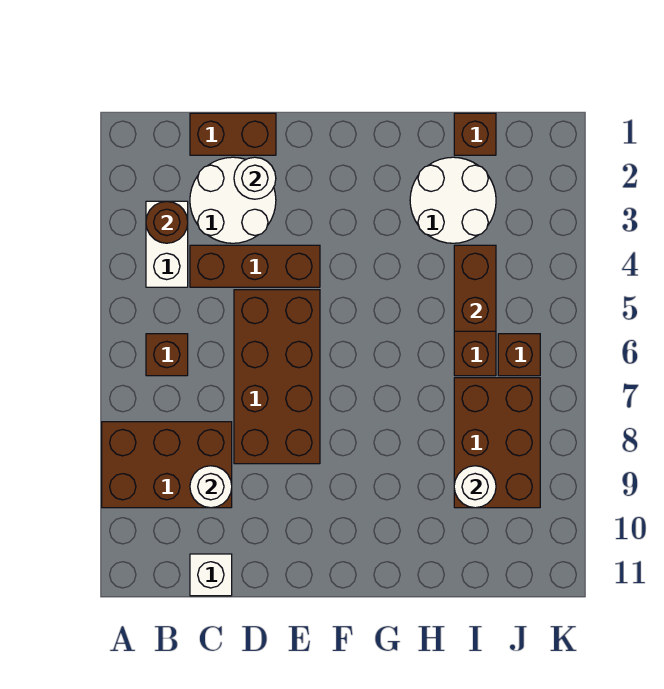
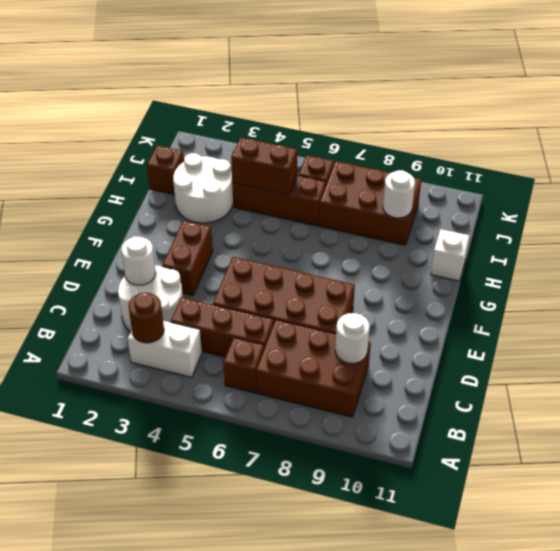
brown brick A8:C9 level 1 -> brown brick B7:C9 level 1
brown brick C1:D1 level 1 -> brown brick E3:F3 level 1
brown brick C4:E4 level 1 -> brown brick C4:C6 level 1
white brick C11 level 1 -> white brick H11 level 1

